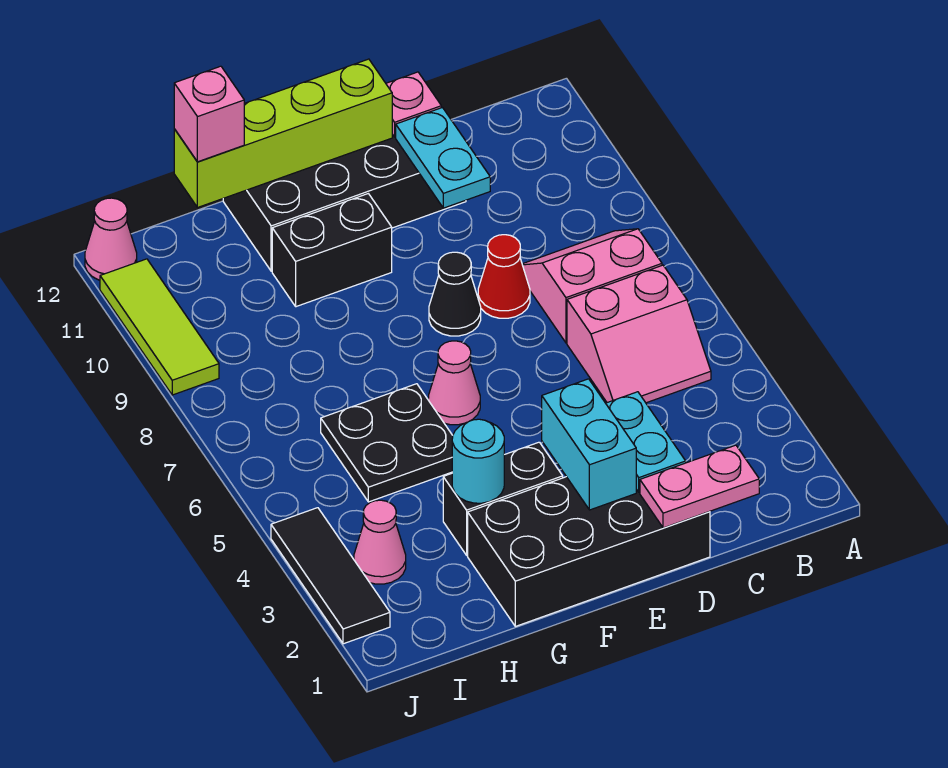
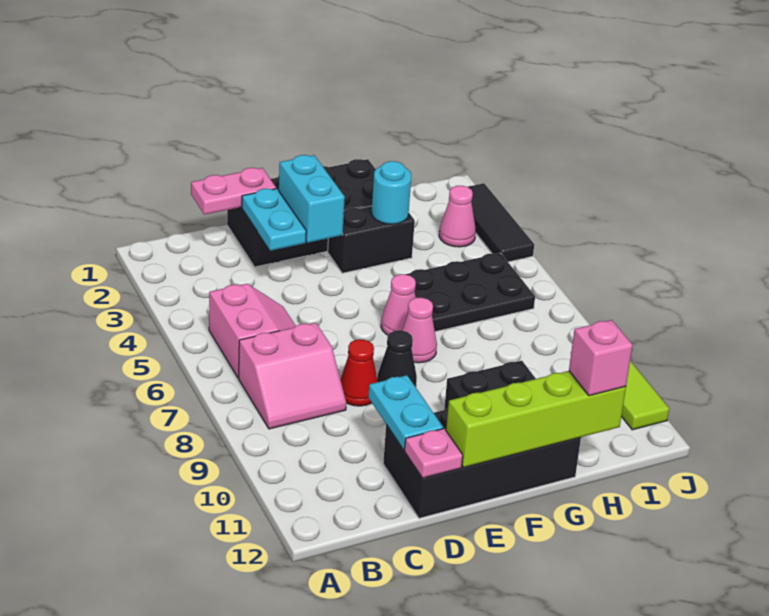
pink slope B5:C6 level 1 top 6 -> pink slope B5:C6 level 1 top B
black plate G5:H6 level 1 -> black plate G5:I6 level 1
pink cone J12 level 1 -> pink cone F7 level 1

